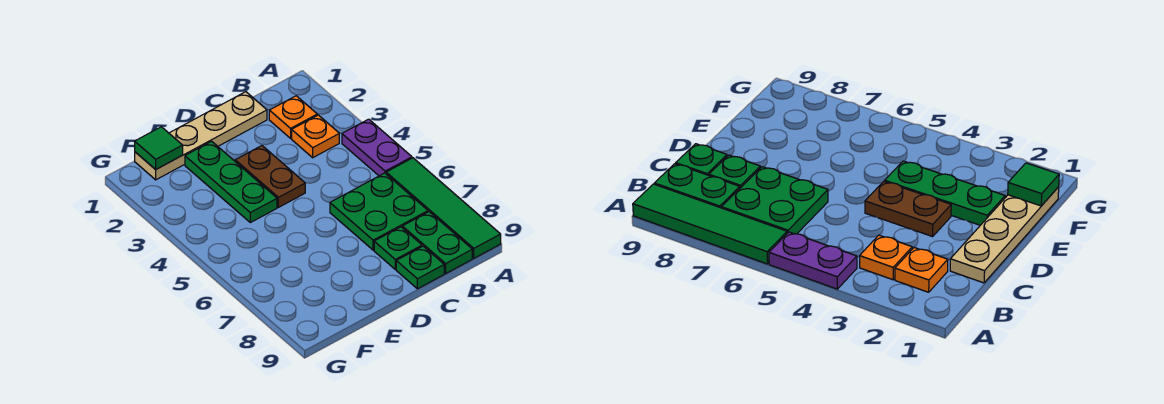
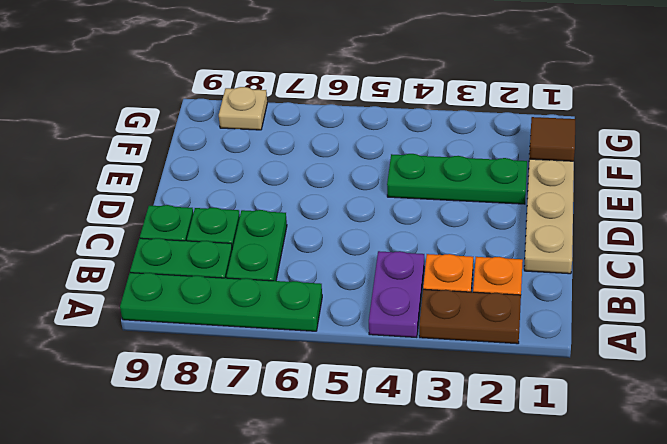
purple plate A4:A5 level 1 -> purple plate A4:B4 level 1
green tile A6:A9 level 1 -> green plate A6:A9 level 1
green plate B6:C7 level 1 -> green plate B7:C7 level 1
brown plate D3:D4 level 1 -> brown plate A2:A3 level 1
green tile F1 level 2 -> brown tile F1 level 2
none -> tan plate G8 level 1

